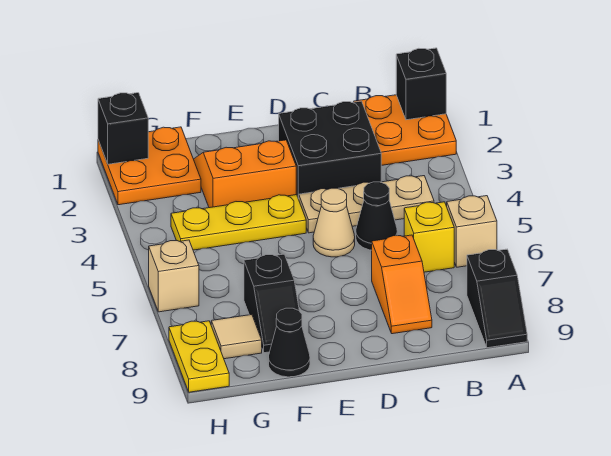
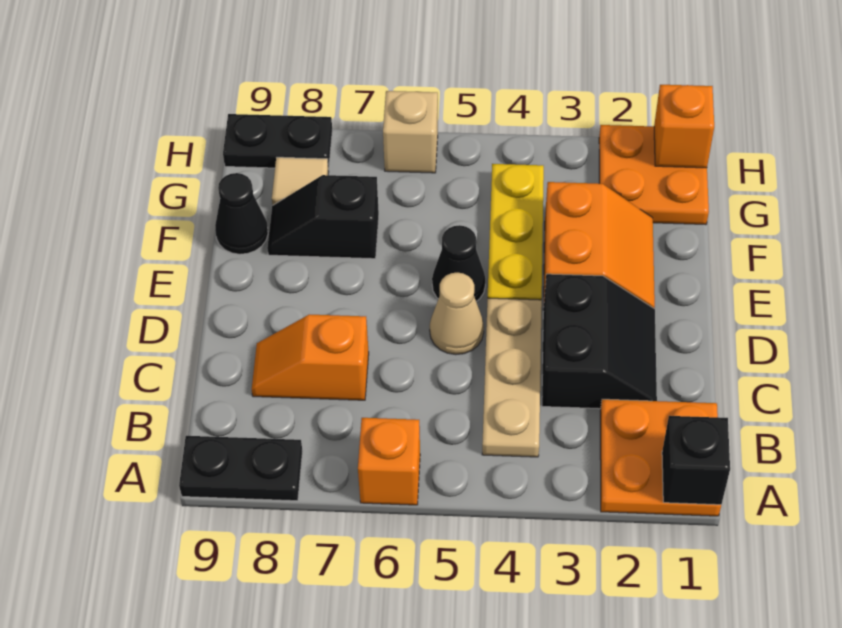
tan brick A6 level 1 -> orange brick A6 level 1
black slope A8:A9 level 1 top 8 -> black plate A8:A9 level 1
yellow brick B6 level 1 -> none
black brick C2:D3 level 1 -> black slope C2:D3 level 1 top 3
black cone C5 level 1 -> black cone E5 level 1
black brick H1 level 2 -> orange brick H1 level 2
yellow plate H8:H9 level 1 -> black plate H8:H9 level 1

